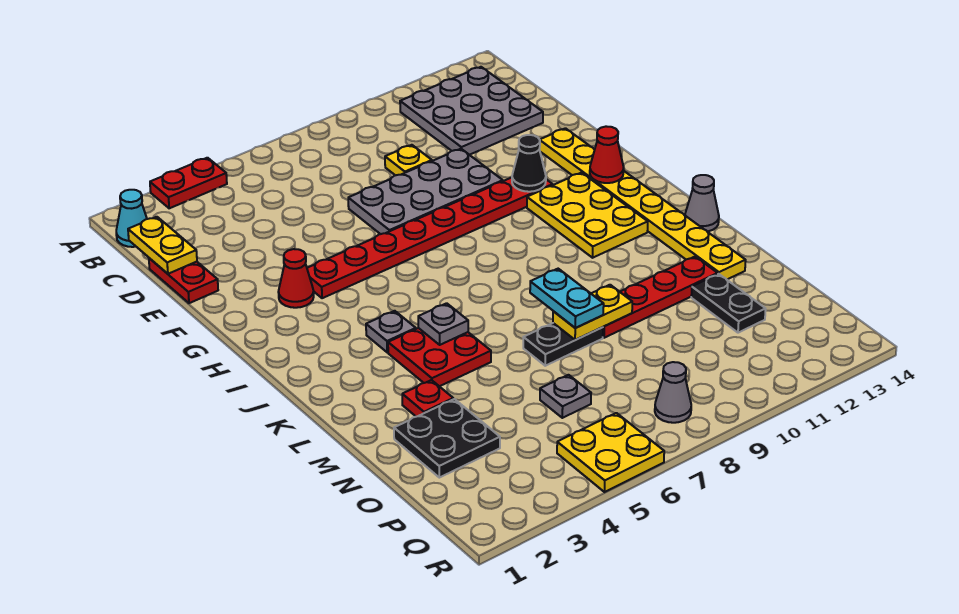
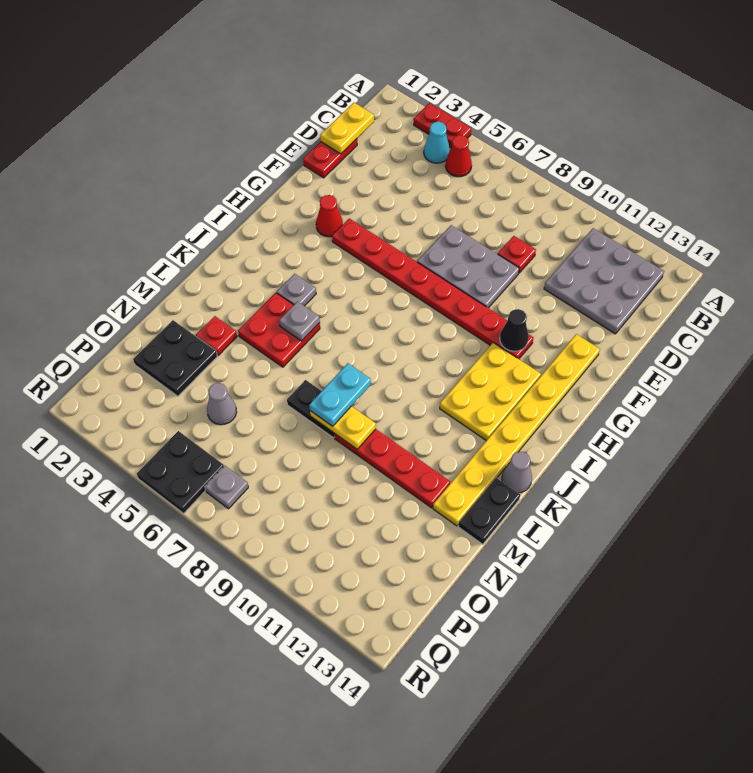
cyan cone B1 level 1 -> cyan cone B4 level 1
yellow plate D9 level 1 -> red plate D9 level 1
grey plate E7:F10 level 1 -> grey plate E7:F9 level 1
red cone H13 level 2 -> red cone B5 level 1
black plate N12:O12 level 1 -> black plate L14:M14 level 1
grey plate O6 level 1 -> grey plate Q7 level 1
yellow plate Q5:R6 level 1 -> black plate Q5:R6 level 1
grey cone Q8 level 1 -> grey cone O5 level 1

